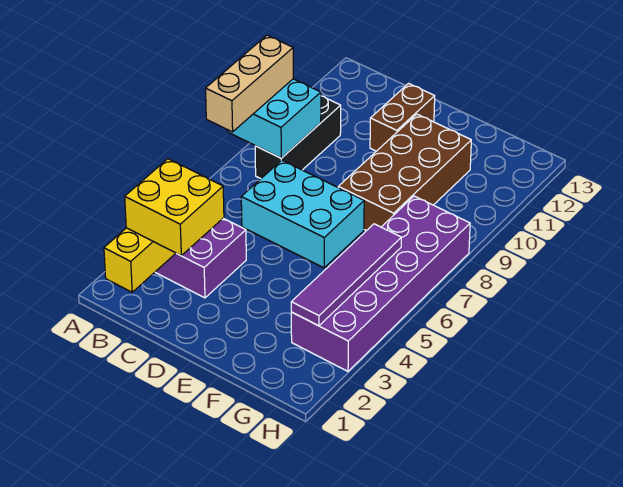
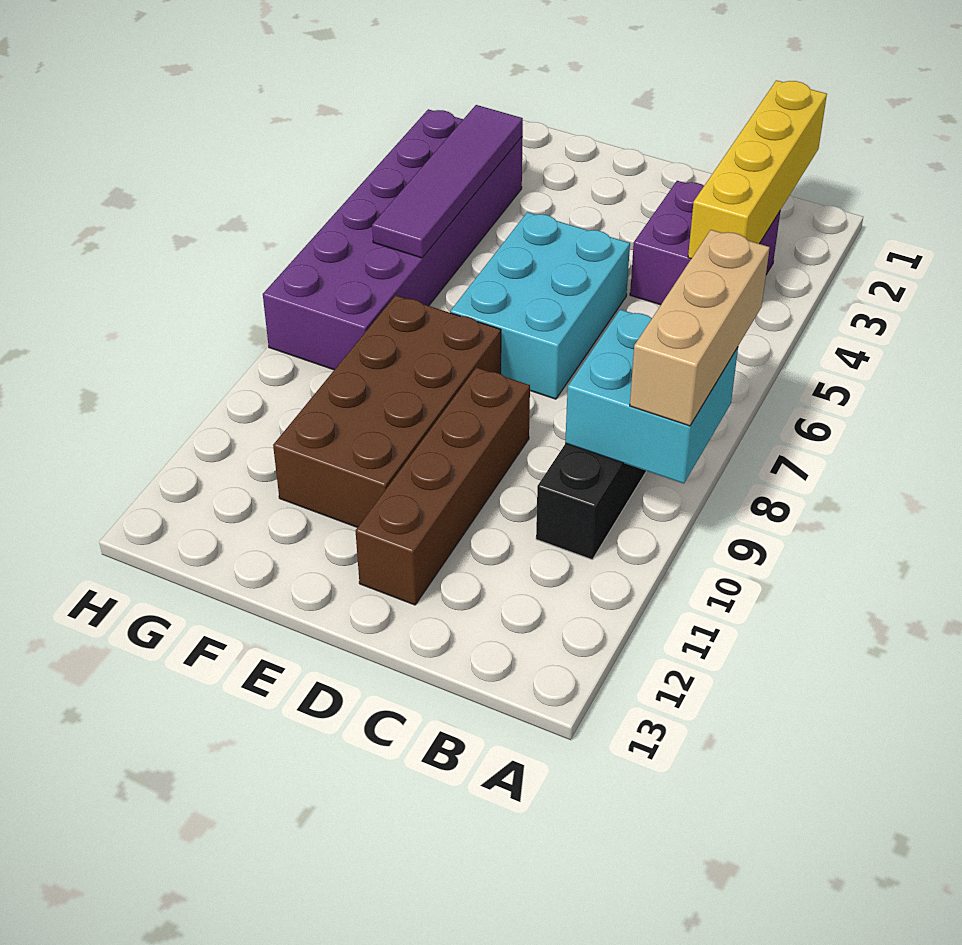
yellow brick B2:C3 level 3 -> none
cyan brick C6:E7 level 1 -> cyan brick D5:E7 level 1
brown brick D11:D12 level 1 -> brown brick D9:D12 level 1

